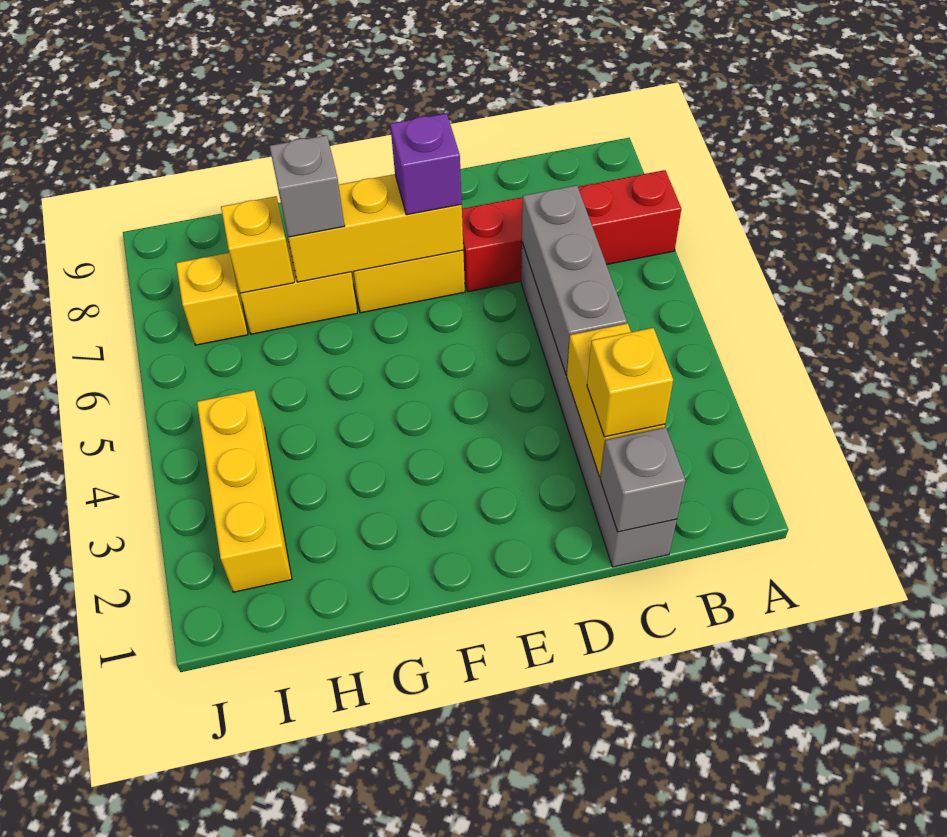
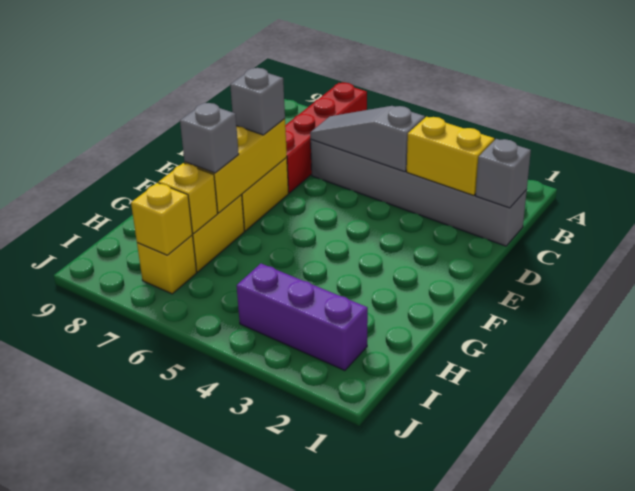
yellow brick C2 level 3 -> yellow brick I7 level 2
grey brick C4:C6 level 2 -> grey slope C4:C6 level 2 top 4
purple brick E7 level 3 -> grey brick E7 level 3
yellow brick I2:I4 level 1 -> purple brick I2:I4 level 1

